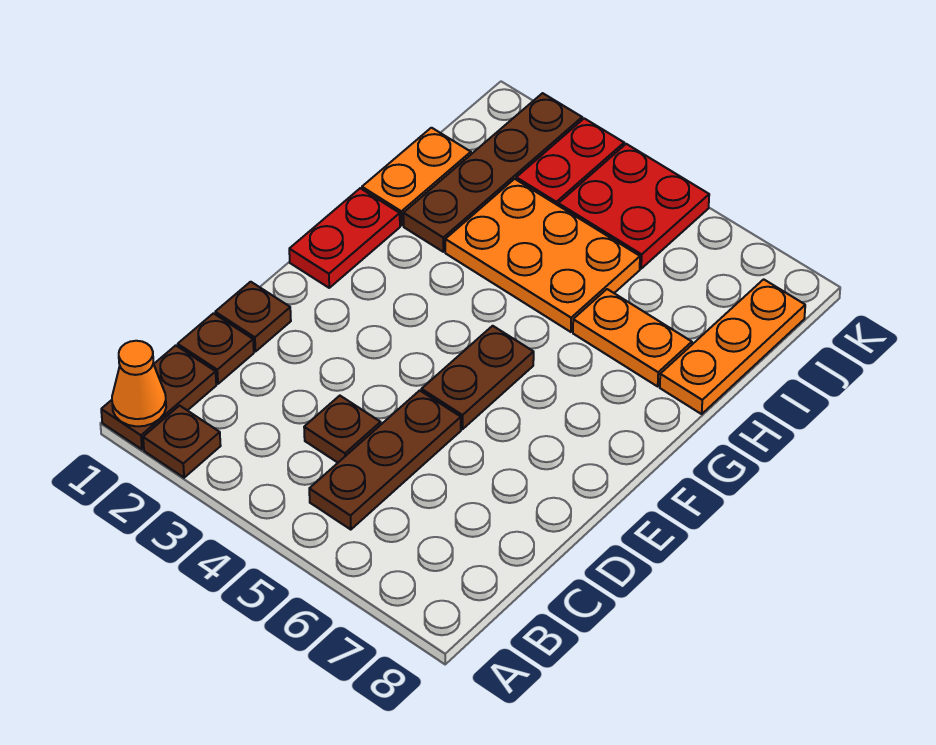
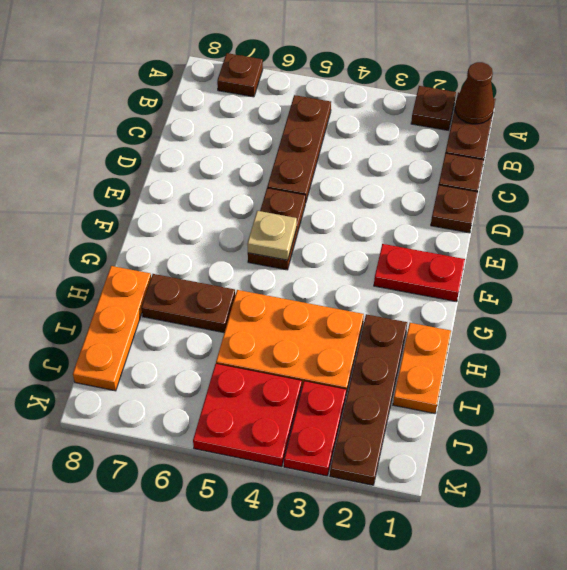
orange cone A1 level 2 -> brown cone A1 level 2
brown plate C4 level 1 -> brown plate A7 level 1
red plate F1:G1 level 1 -> red plate F1:F2 level 1
none -> tan plate F5 level 2
orange plate H6:H7 level 1 -> brown plate H6:H7 level 1

